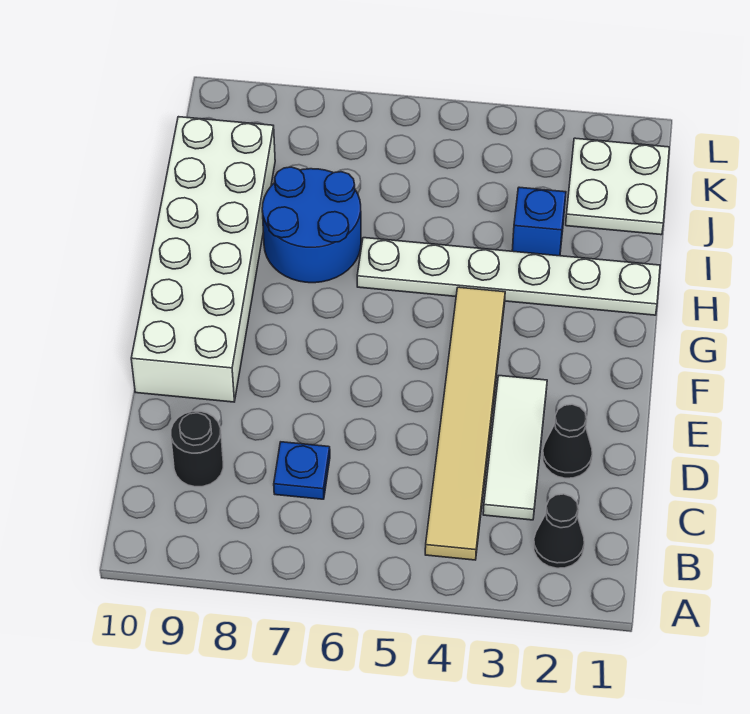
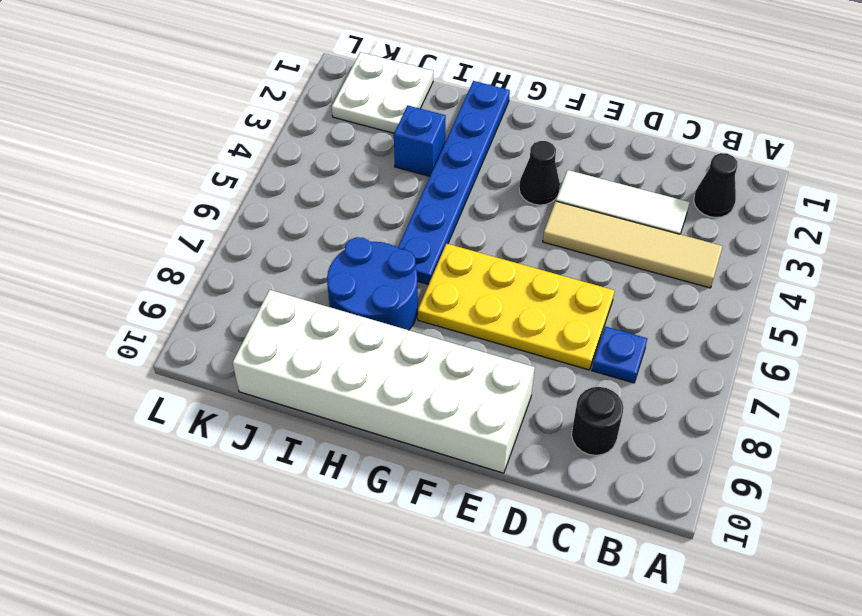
tan tile B4:G4 level 1 -> tan tile B4:E4 level 1
black cone D2 level 1 -> black cone F3 level 1
none -> yellow plate D6:G7 level 1
white plate H1:H6 level 1 -> blue plate H1:H6 level 1

